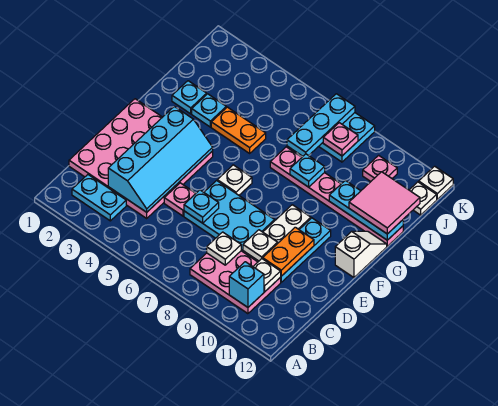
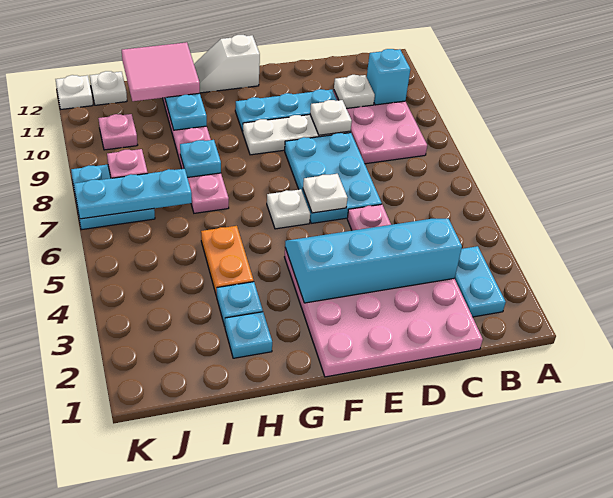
white plate C8 level 2 -> white plate E6 level 2
cyan plate D6 level 2 -> none
orange plate D10:E10 level 2 -> none

